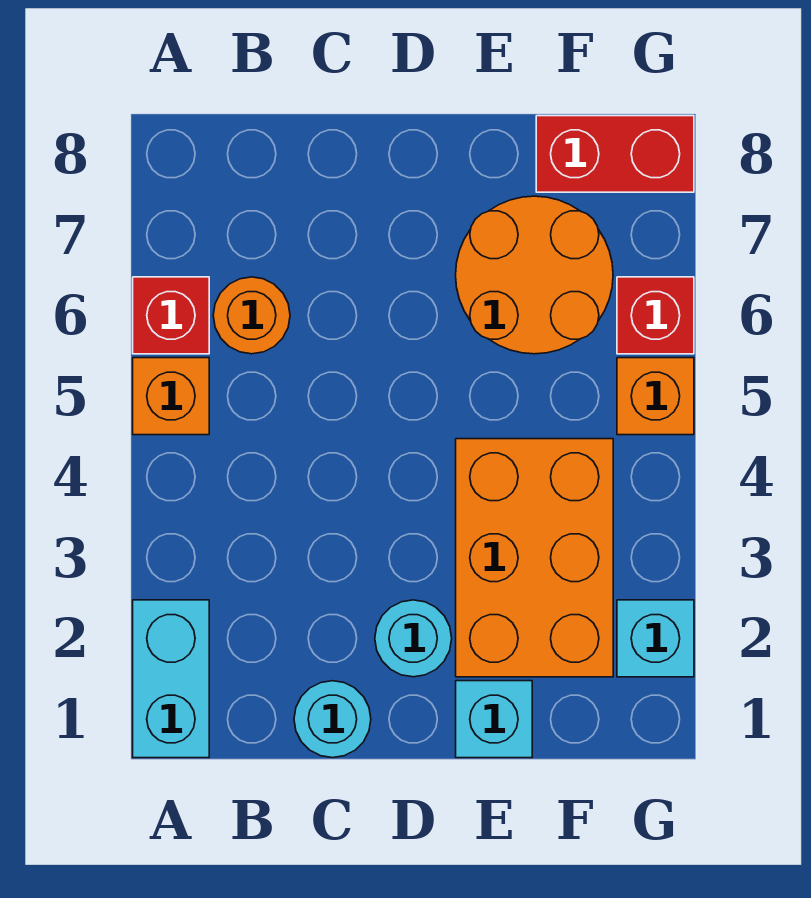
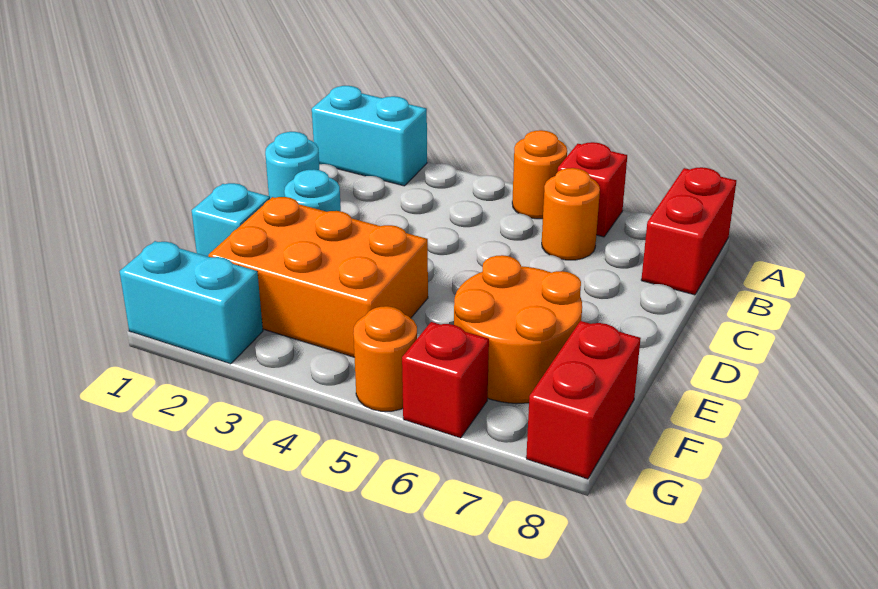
orange brick A5 level 1 -> orange round brick A5 level 1
none -> red brick A8:B8 level 1
cyan brick G2 level 1 -> cyan brick G1:G2 level 1
orange brick G5 level 1 -> orange round brick G5 level 1

